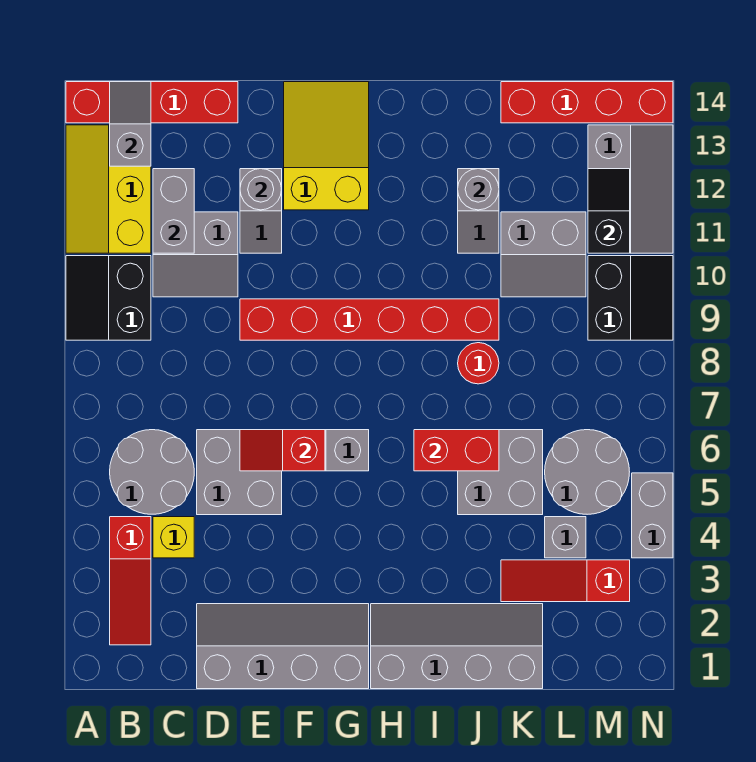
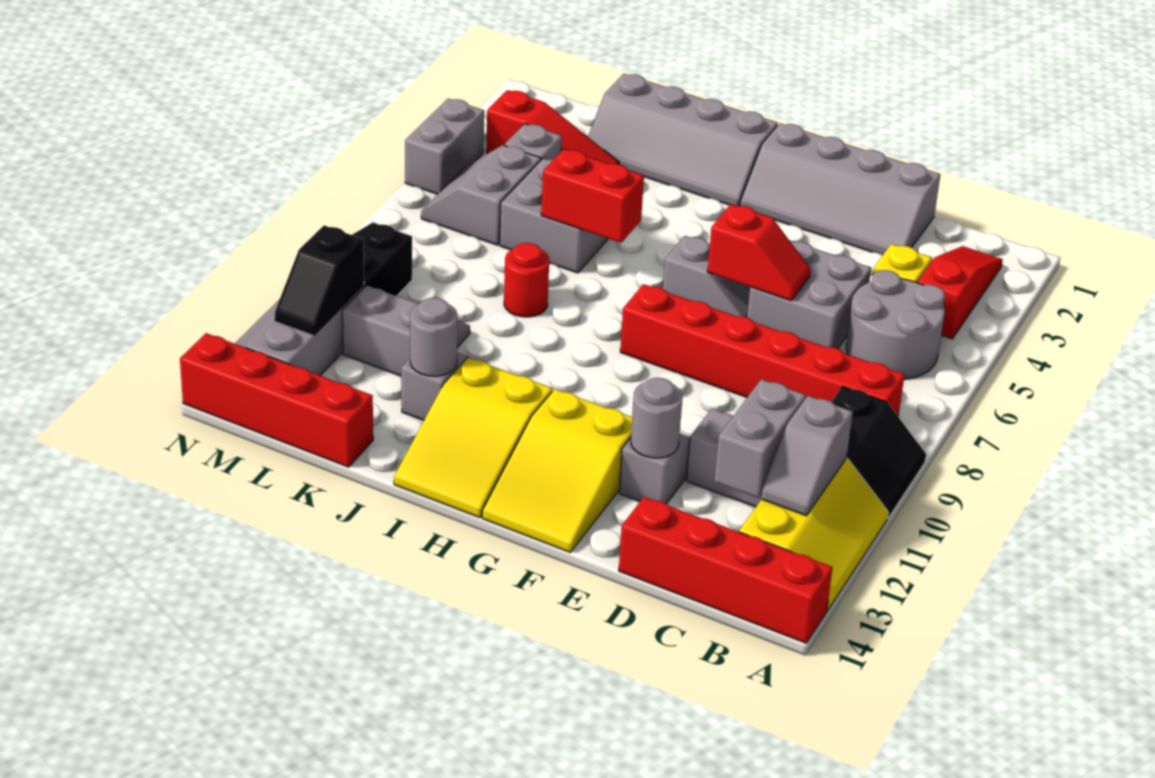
grey slope B13:B14 level 2 top 13 -> grey slope B11:B12 level 2 top 11
red brick E9:J9 level 1 -> red brick B8:G8 level 1
none -> yellow slope H12:I14 level 1 top 12
grey round brick L5:M6 level 1 -> grey slope L5:M6 level 1 top L

